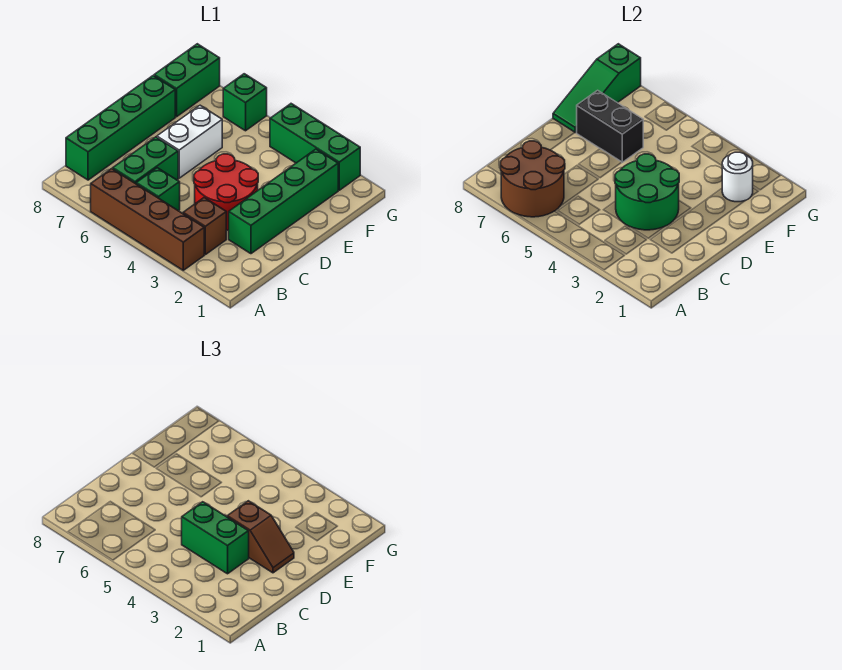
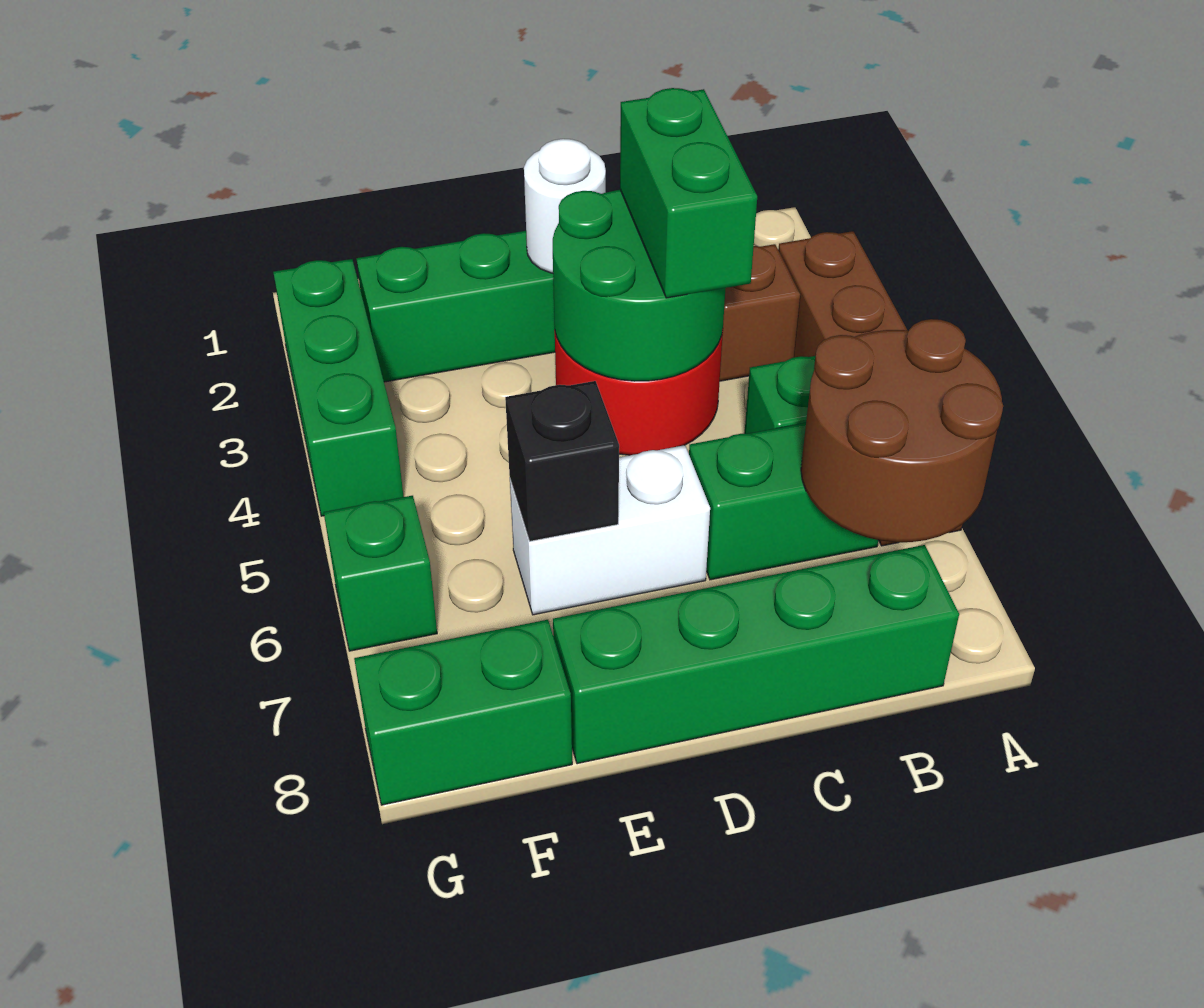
brown slope D2:D3 level 3 top 3 -> none
black brick E6:E7 level 2 -> black brick E6 level 2
green slope E8:G8 level 2 top G -> none
white round brick F2 level 2 -> white round brick D2 level 2

